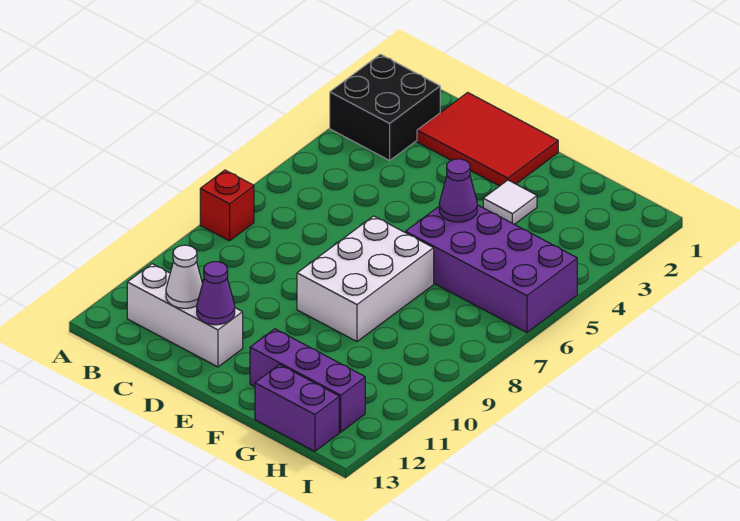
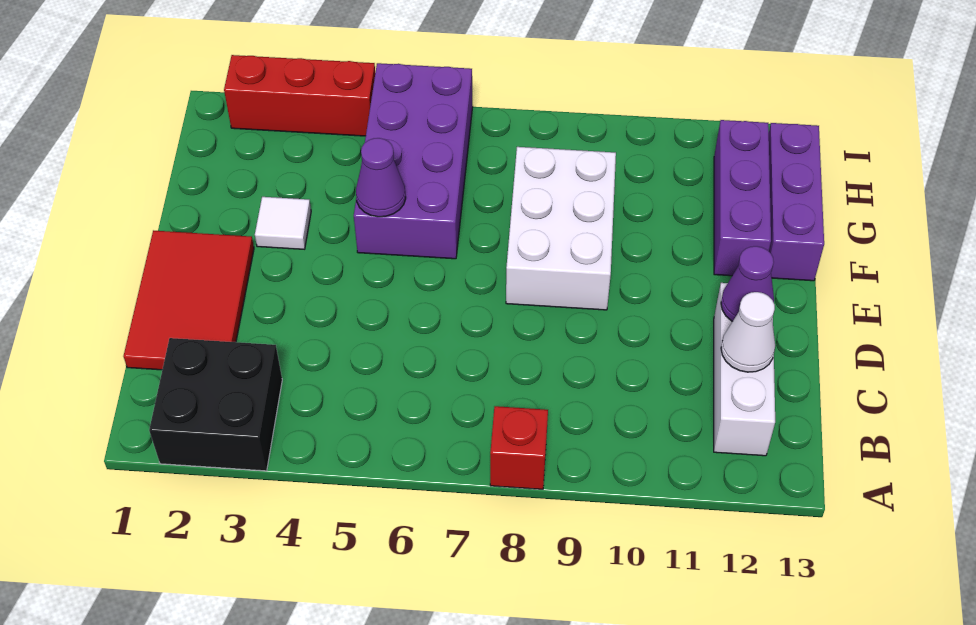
white brick E7:F9 level 1 -> white brick E8:G9 level 1
purple brick G13:H13 level 1 -> purple brick F13:H13 level 1
none -> red brick I2:I4 level 1

